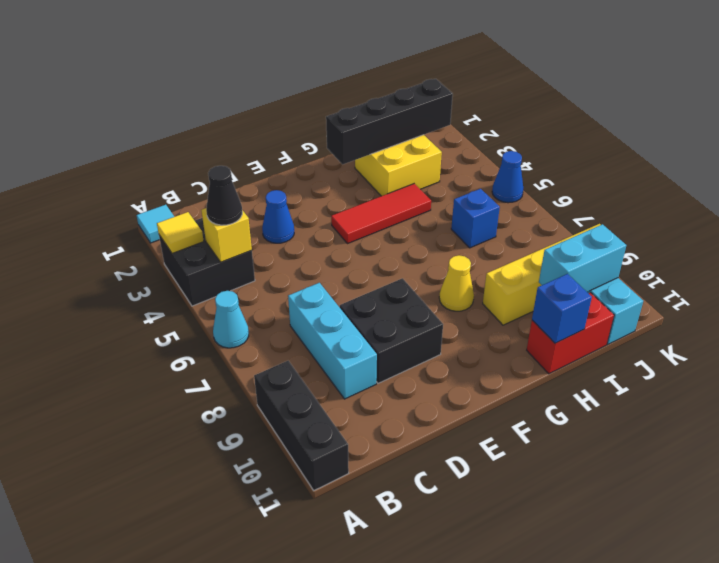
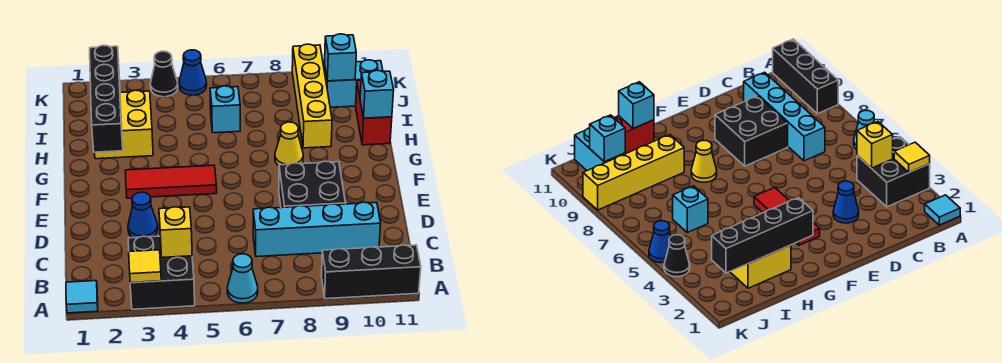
black cone B4 level 3 -> black cone K4 level 1
cyan brick C7:C9 level 1 -> cyan brick C7:C10 level 1
red tile F4:H4 level 1 -> red tile F3:F5 level 1
blue brick H11 level 2 -> cyan brick H11 level 2
blue brick I6 level 1 -> cyan brick I6 level 1
cyan brick I10:J10 level 2 -> cyan brick J10 level 2

